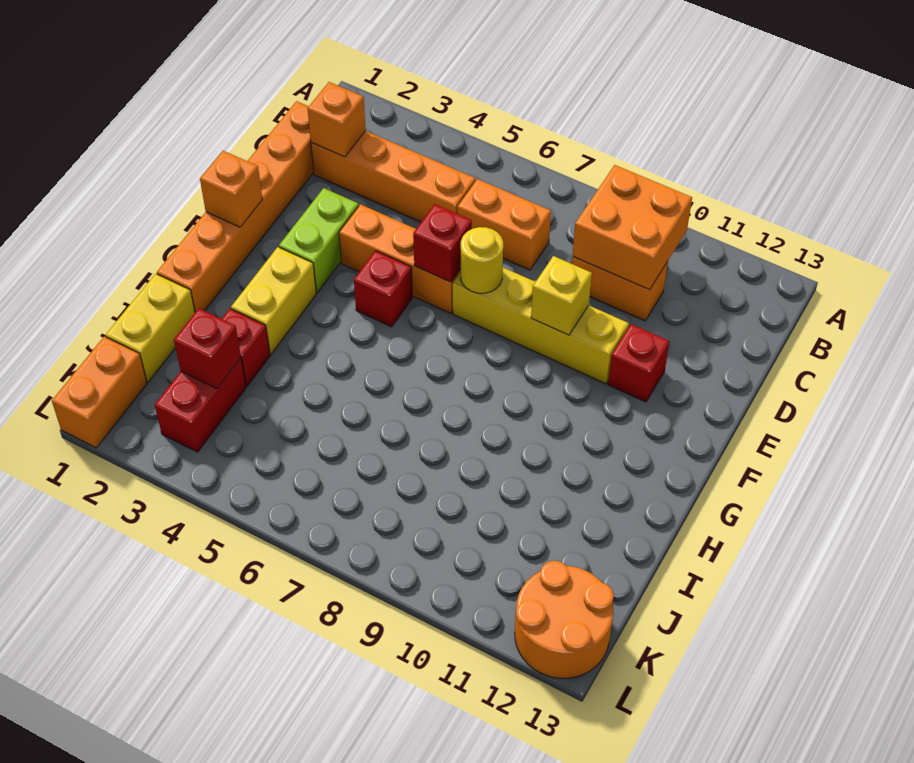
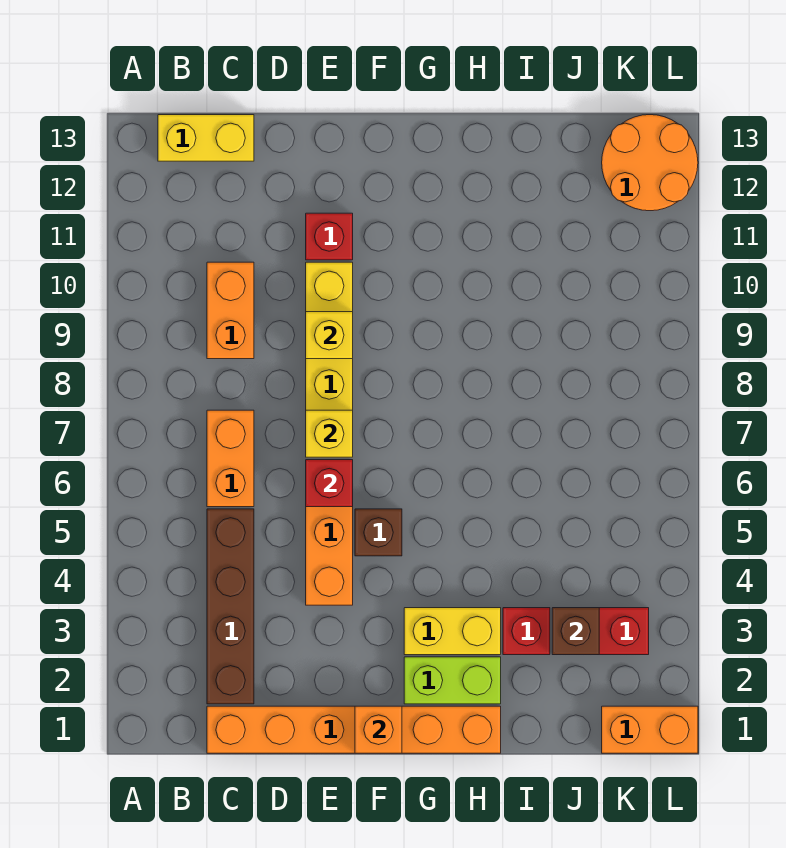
orange brick B9:C10 level 2 -> none
orange brick C2:C5 level 1 -> brown brick C2:C5 level 1
orange brick C2 level 2 -> none
lime brick E3:F3 level 1 -> lime brick G2:H2 level 1
yellow round brick E7 level 2 -> yellow brick E7 level 2
red brick F5 level 1 -> brown brick F5 level 1
yellow brick I1:J1 level 1 -> yellow brick B13:C13 level 1
red brick J3 level 2 -> brown brick J3 level 2

